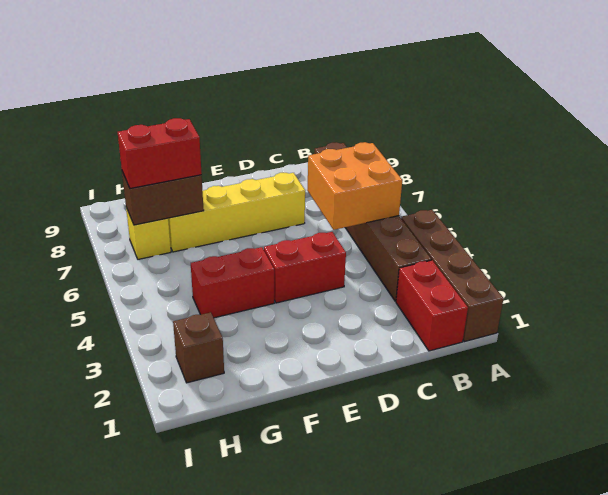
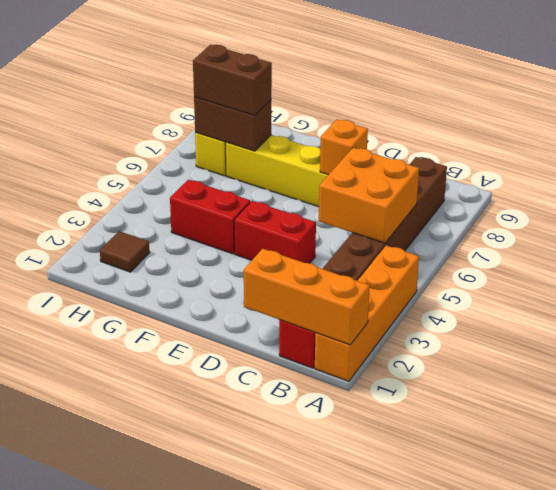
brown brick A1:A4 level 1 -> orange brick A1:A4 level 1
none -> orange brick A1:C1 level 2
none -> orange brick D7 level 2
red brick G7:H7 level 3 -> brown brick G7:H7 level 3
brown brick H2 level 1 -> brown tile H2 level 1

